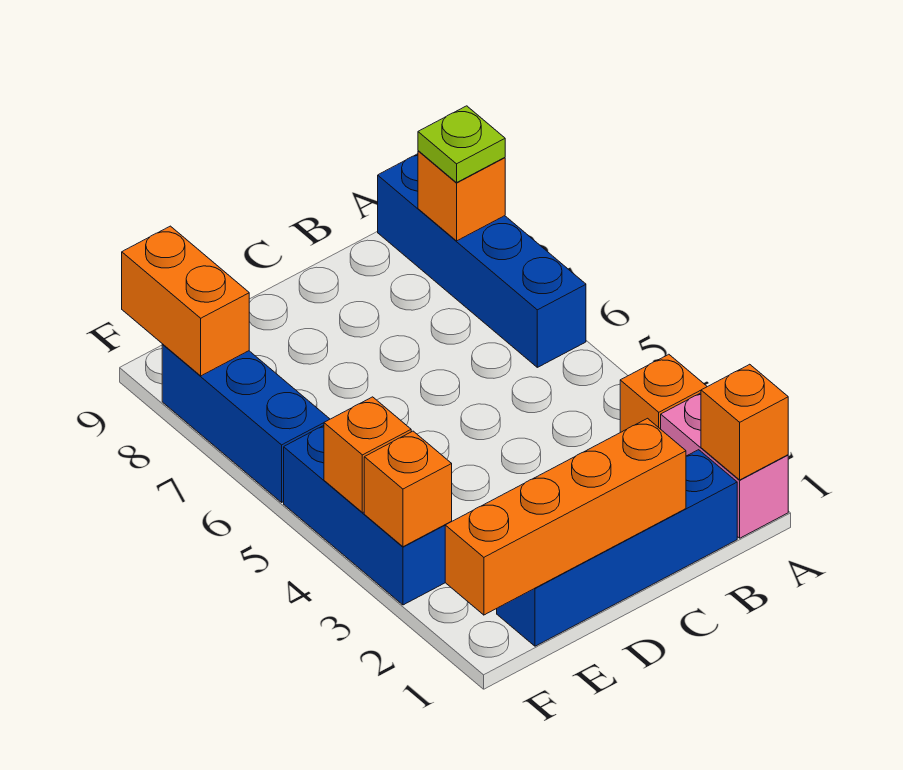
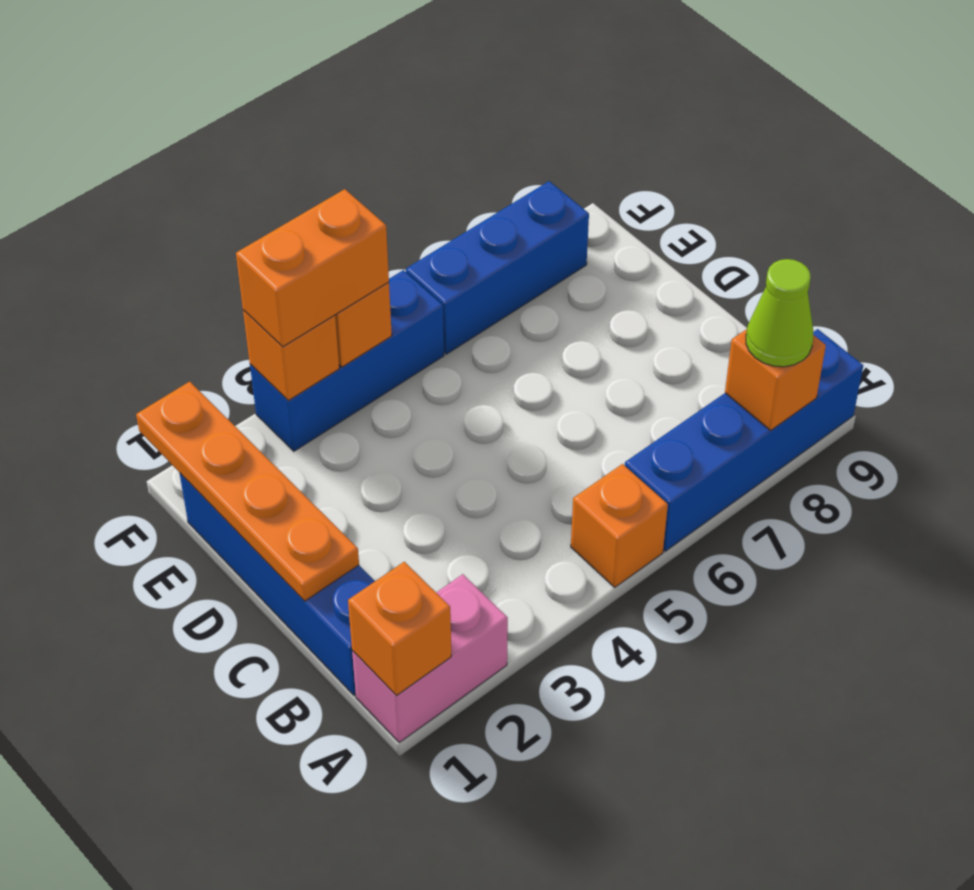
orange brick A3 level 1 -> orange brick A5 level 1
lime plate A8 level 3 -> lime cone A8 level 3
orange brick C1:F1 level 2 -> orange plate C1:F1 level 2
orange brick F8:F9 level 2 -> orange brick F3:F4 level 3

